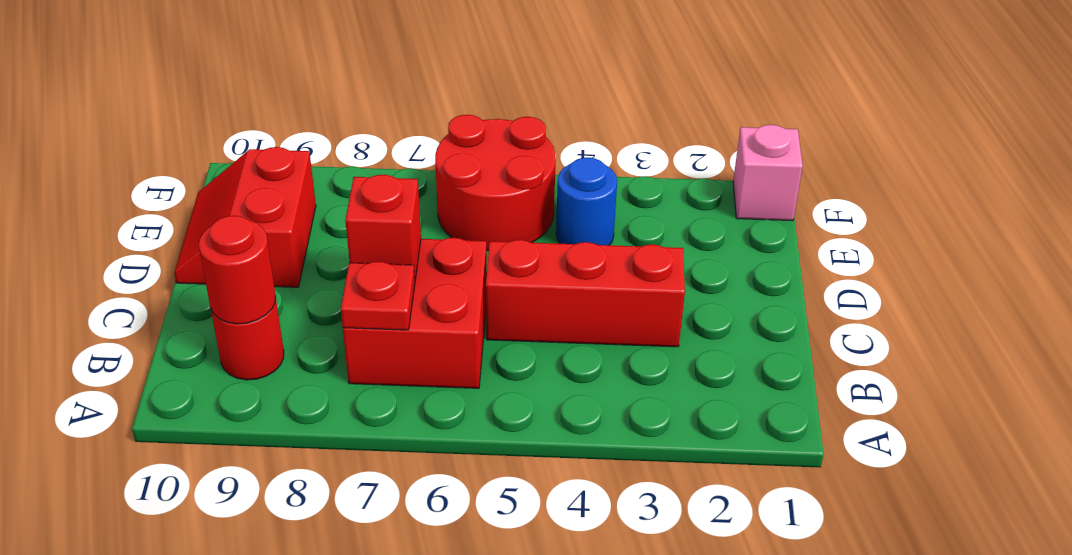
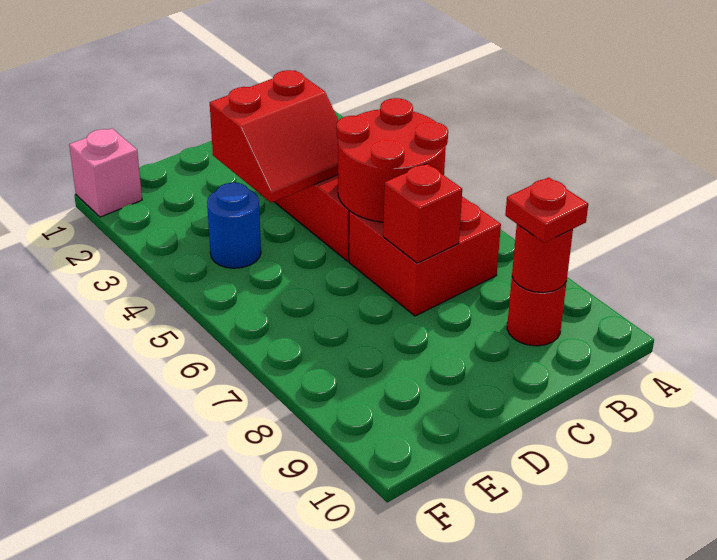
red plate B7 level 2 -> red plate B9 level 3
red slope D9:E10 level 1 top 9 -> red slope C3:D4 level 2 top 3
red round brick E5:F6 level 1 -> red round brick B5:C6 level 2

